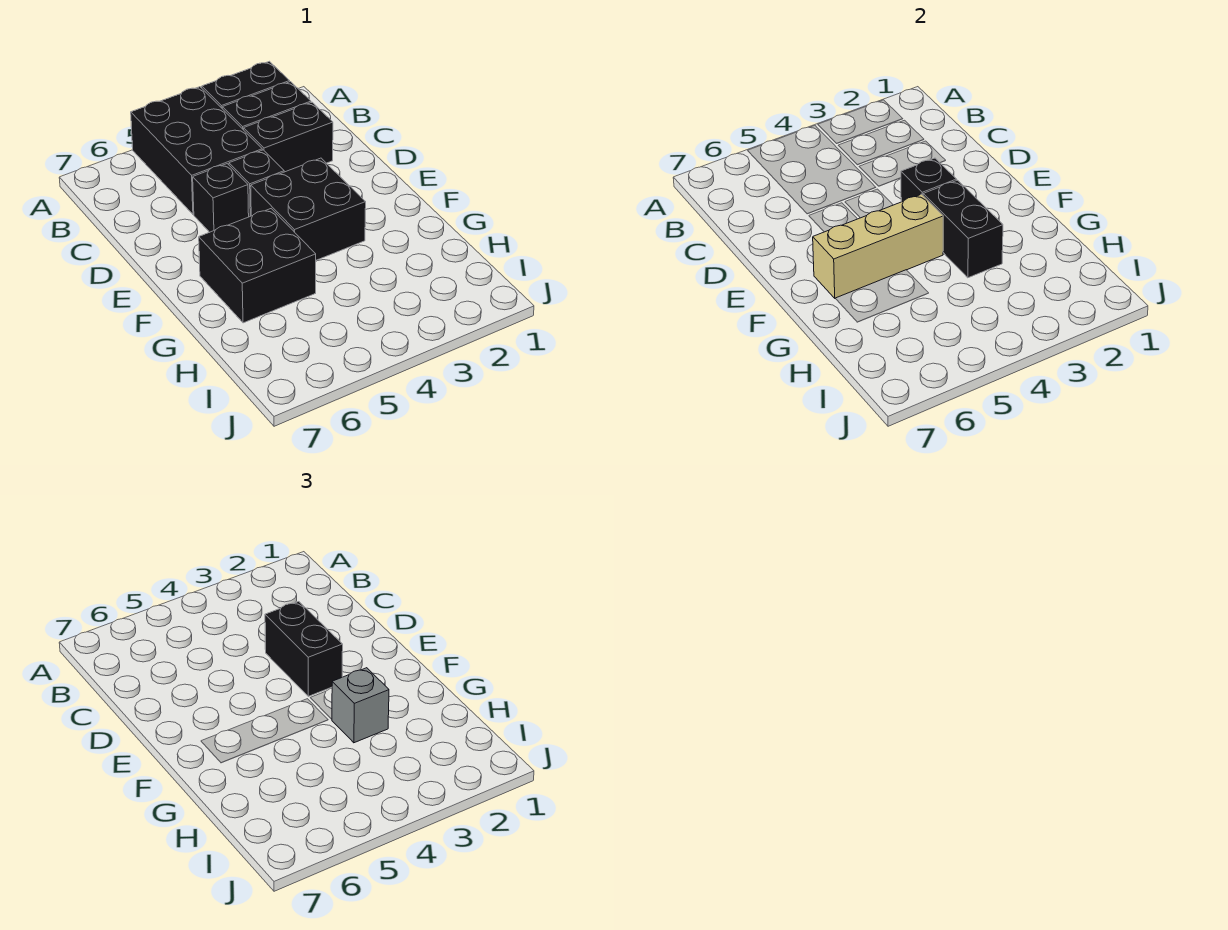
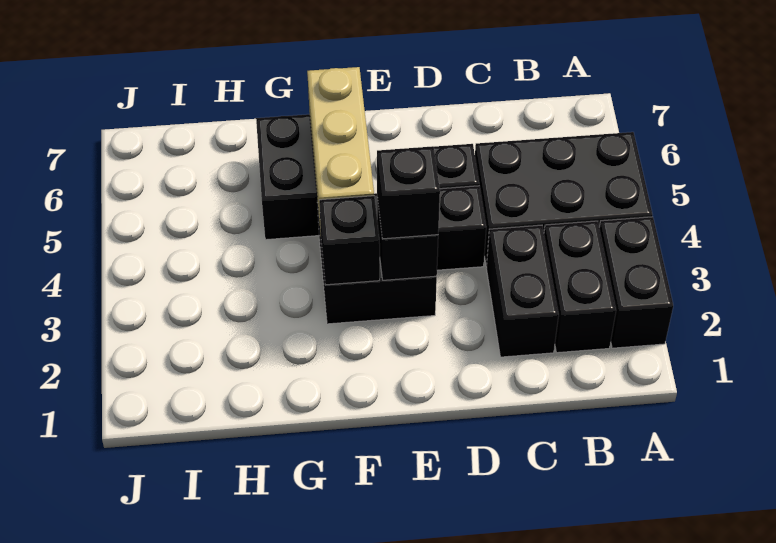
black brick D3:E3 level 3 -> black brick E3 level 3
black brick F3:G3 level 2 -> black brick F3 level 2
grey brick G3 level 3 -> none

